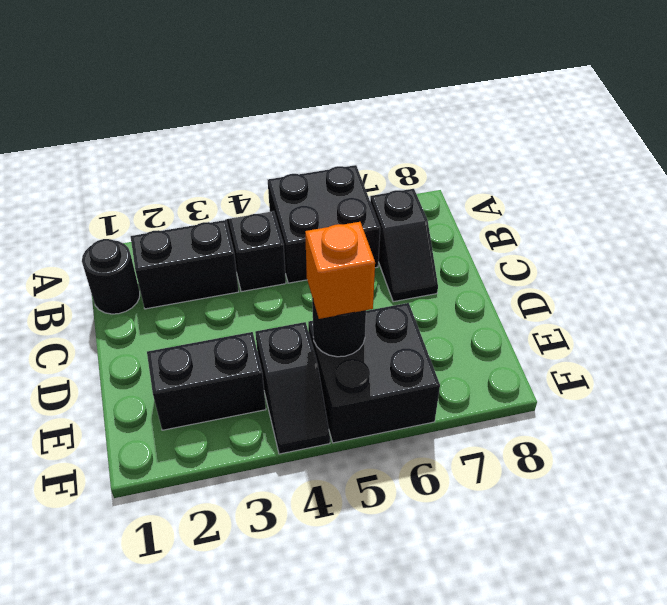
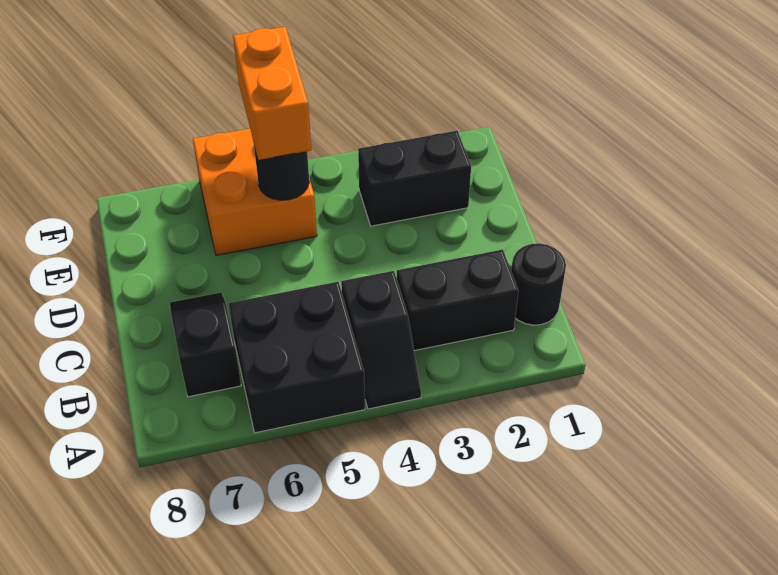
black slope E4:F4 level 1 top E -> none
black brick E5:F6 level 1 -> orange brick E5:F6 level 1
orange brick E5 level 3 -> orange brick E5:F5 level 3

